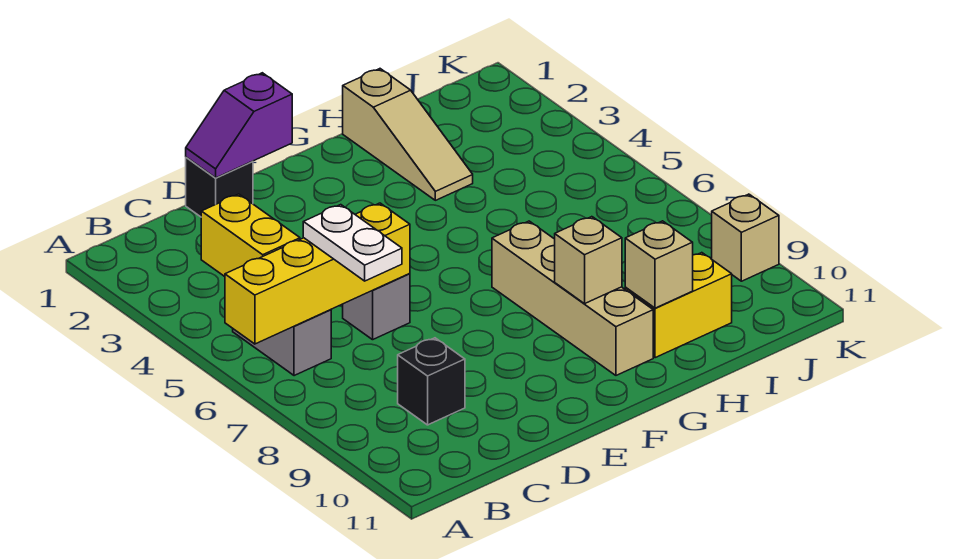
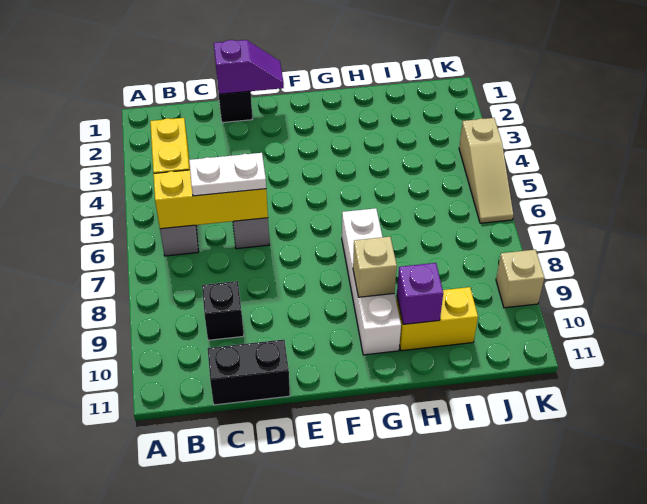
yellow brick A6:D6 level 2 -> yellow brick B6:D6 level 2
white plate C6:C7 level 3 -> white plate C6:D6 level 3
none -> black brick C11:D11 level 1
purple slope D1:E1 level 2 top E -> purple slope D1:E1 level 2 top D
tan brick G7:G10 level 1 -> white brick G7:G10 level 1
tan slope H1:H3 level 1 top 1 -> tan slope K4:K6 level 1 top 4
tan brick H10 level 2 -> purple brick H10 level 2

